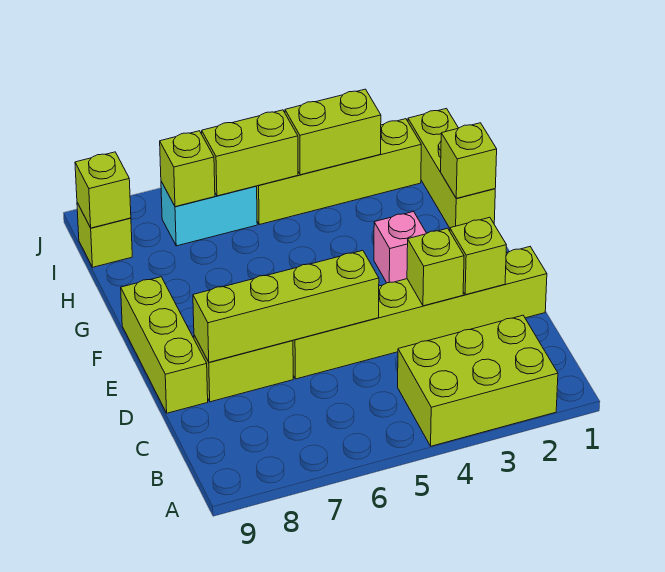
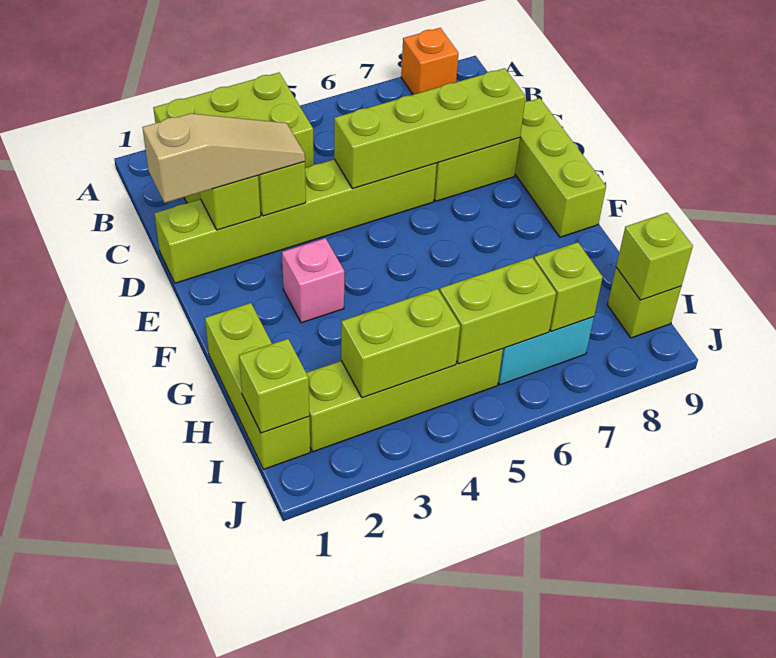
none -> orange brick A8 level 1
none -> tan slope D1:D3 level 3 top 1
lime brick G1 level 2 -> lime brick I1 level 2

